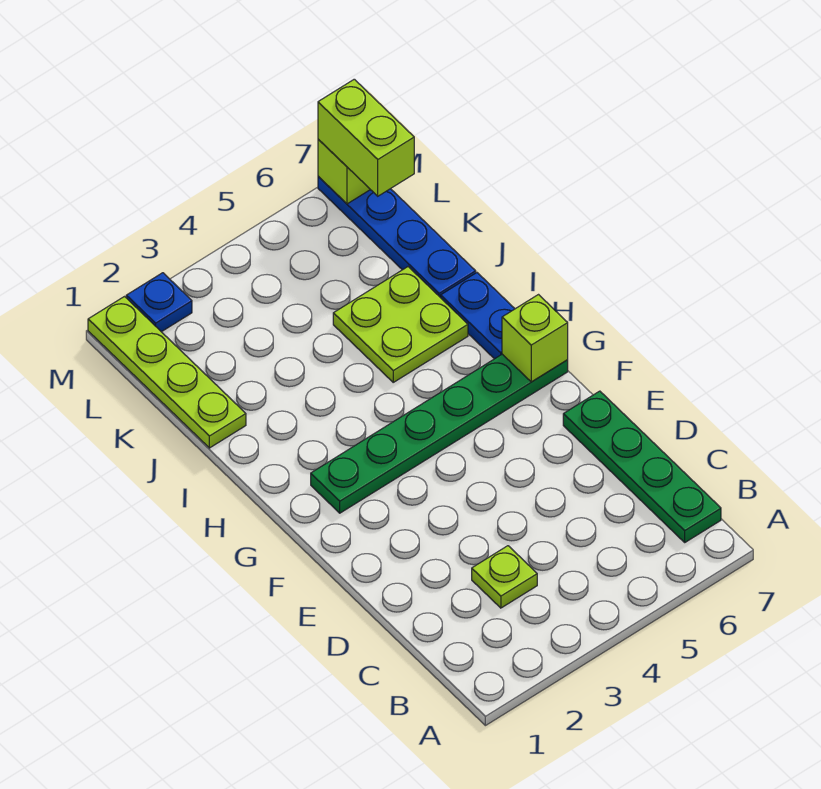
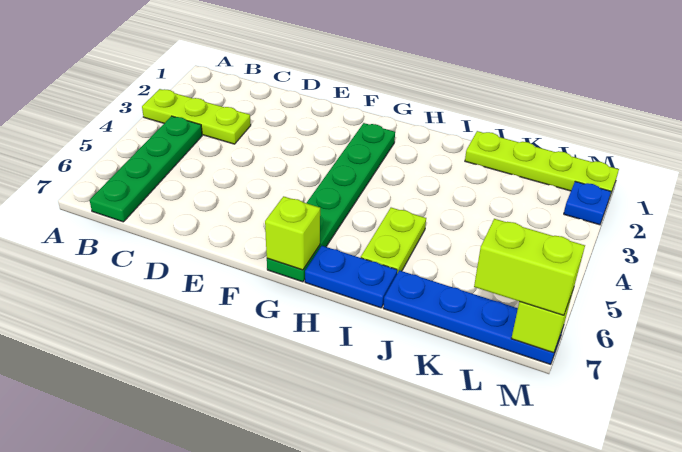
green plate B7:E7 level 1 -> green plate B4:B7 level 1
lime plate C3 level 1 -> lime plate A3:C3 level 1
lime plate I5:J6 level 1 -> lime plate I5:I6 level 1

